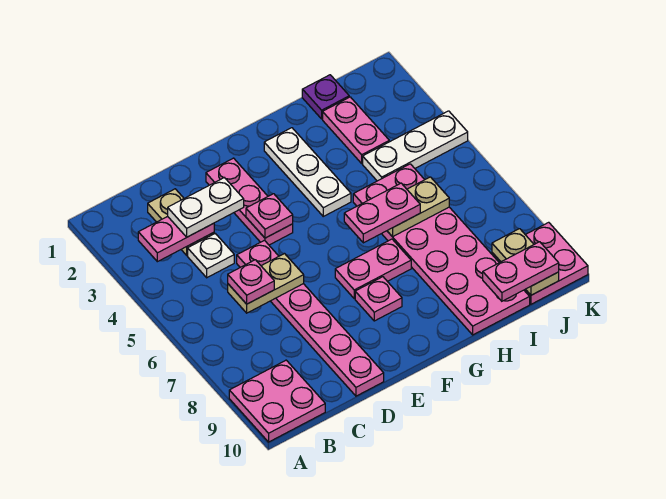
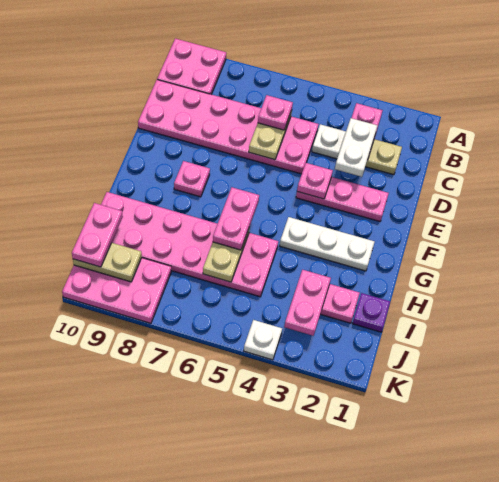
pink plate D5:D10 level 1 -> pink plate C5:D10 level 1
pink plate F7:G7 level 1 -> pink plate I3:J3 level 2
white plate I4:K4 level 1 -> white plate K4 level 1
pink plate J9:K10 level 1 -> pink plate J8:K10 level 1

